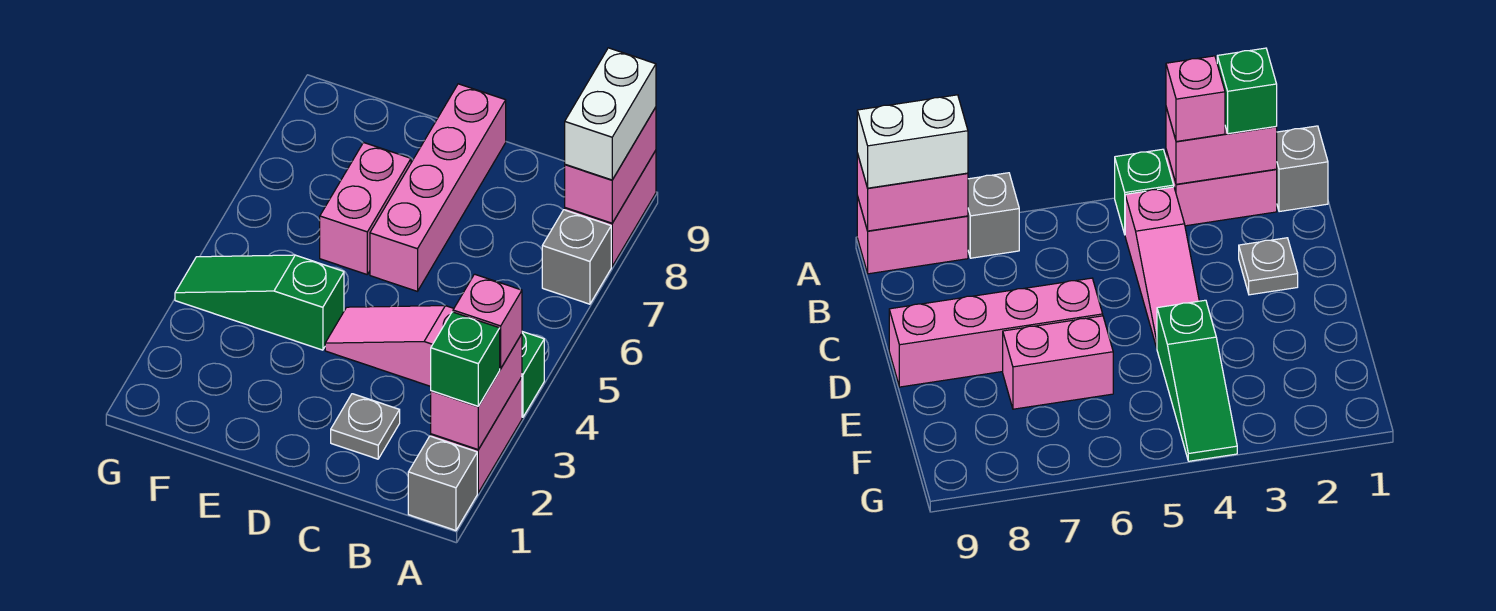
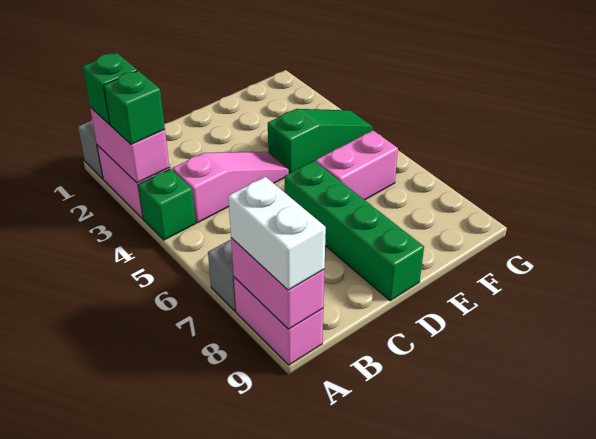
pink brick A3 level 3 -> green brick A3 level 3
grey plate C2 level 1 -> none
pink brick D6:D9 level 1 -> green brick D6:D9 level 1
pink brick E6:E7 level 1 -> pink brick E6:F6 level 1

